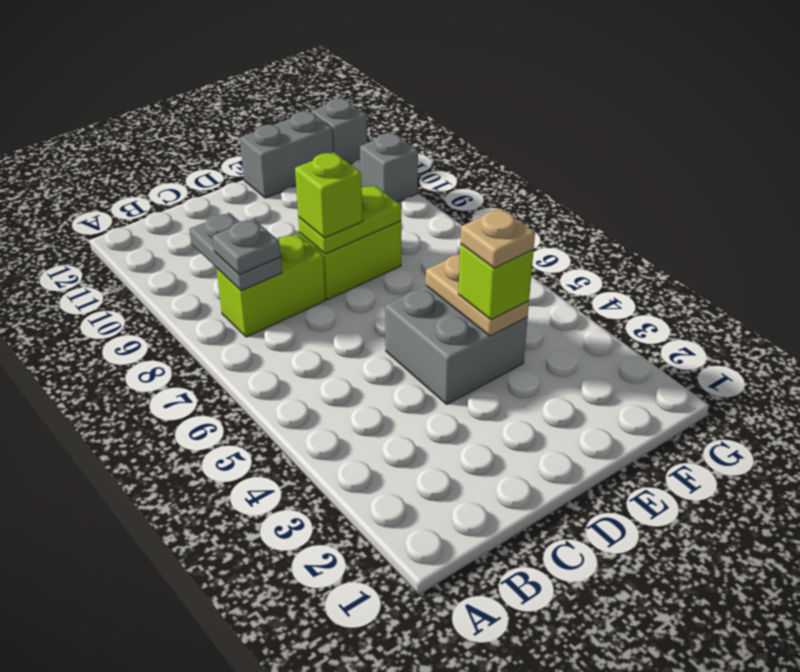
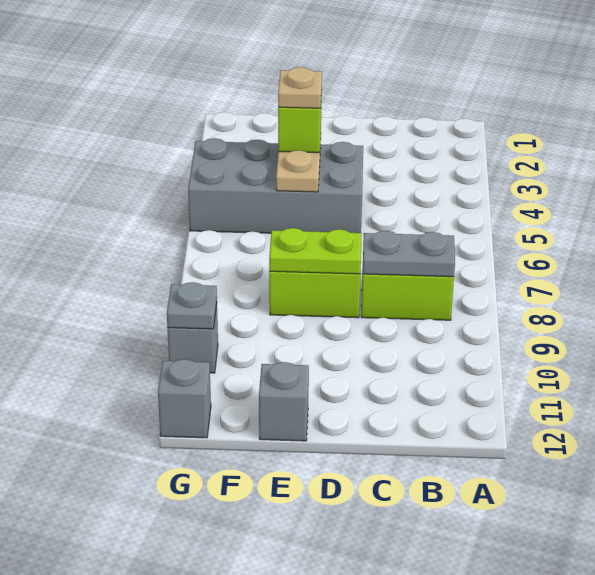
grey plate B8:B9 level 2 -> grey plate B8:C8 level 2
grey plate B8 level 3 -> grey plate G10 level 2
grey brick D4:E5 level 1 -> grey brick D4:G5 level 1
lime brick D8 level 3 -> none
grey brick E12:F12 level 1 -> grey brick E12 level 1

